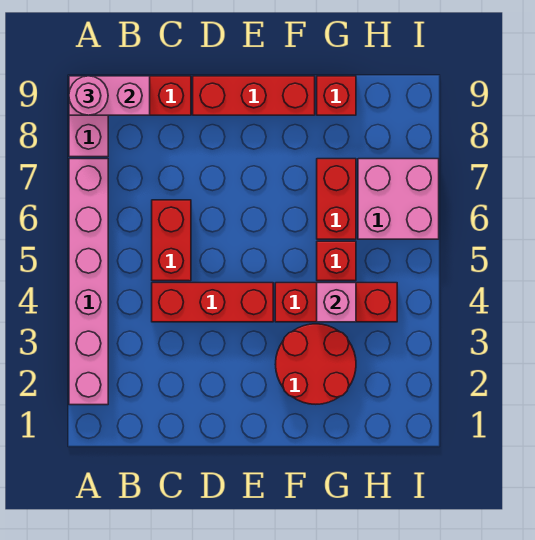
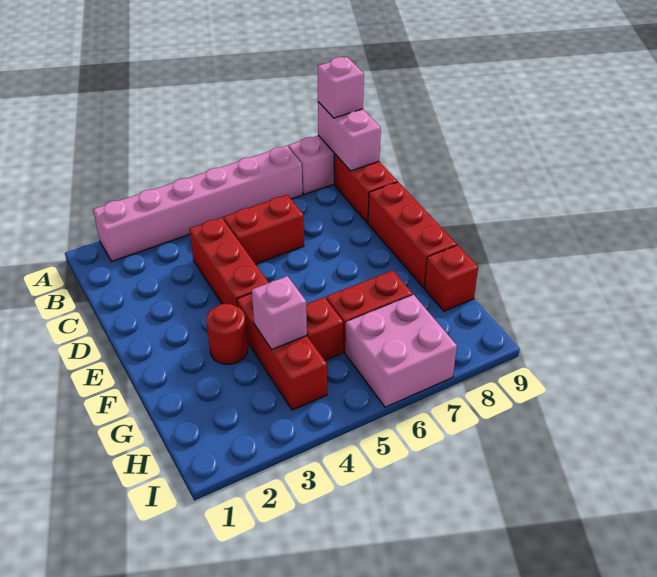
pink round brick A9 level 3 -> pink brick A9 level 3
red round brick F2:G3 level 1 -> red round brick F3 level 1

